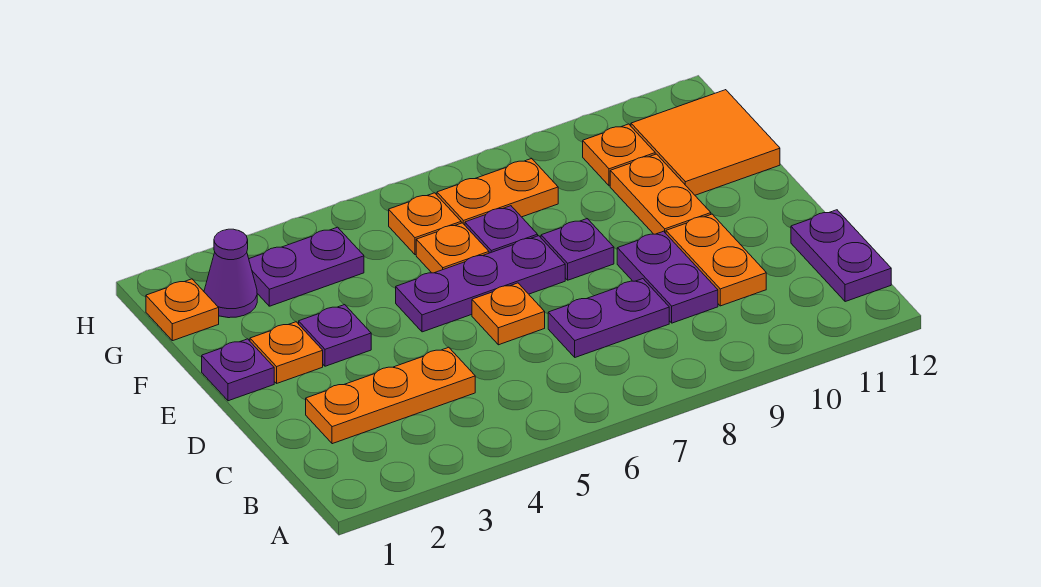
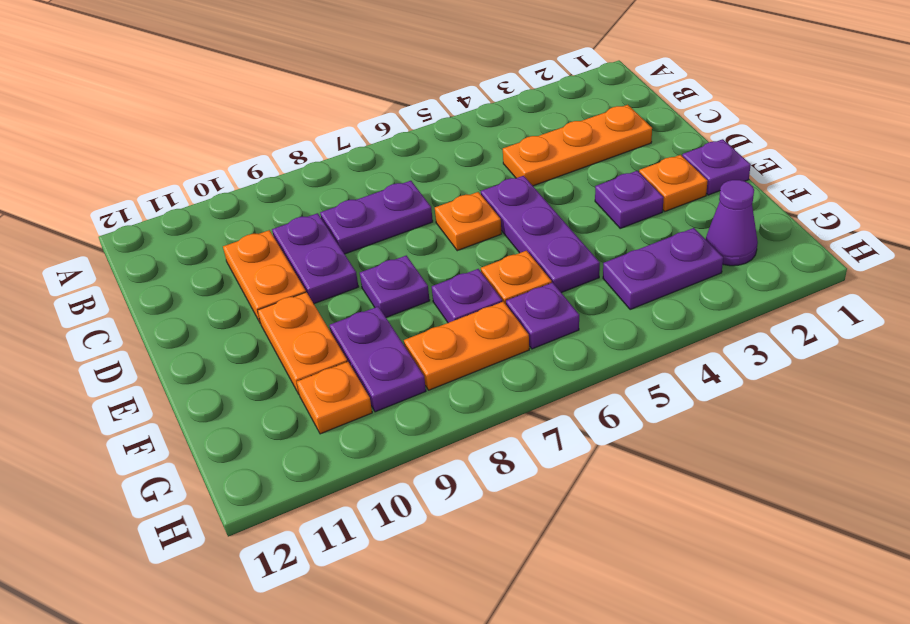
purple plate B12:C12 level 1 -> purple plate F9:G9 level 1
purple plate E5:E7 level 1 -> purple plate D5:F5 level 1
orange tile F11:G12 level 1 -> none
orange plate G1 level 1 -> none
orange plate G6 level 1 -> purple plate G6 level 1

